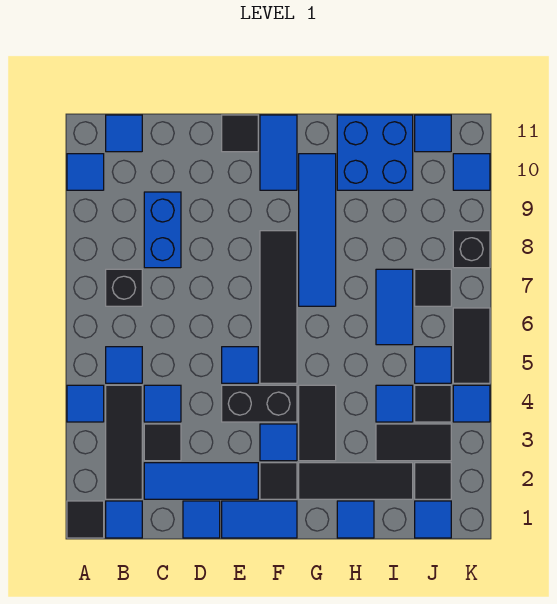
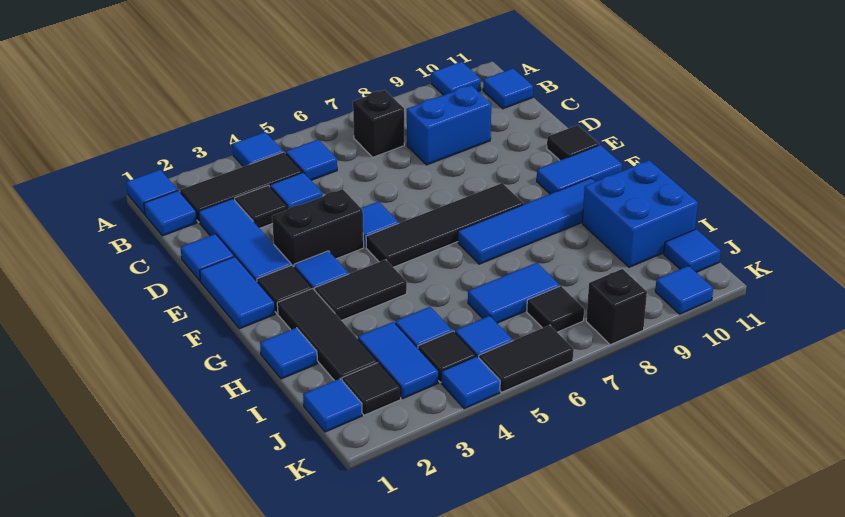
black tile A1 level 1 -> blue tile A1 level 1
black brick E4:F4 level 1 -> black brick E3:E4 level 1
black tile I3:J3 level 1 -> blue tile I3:J3 level 1

